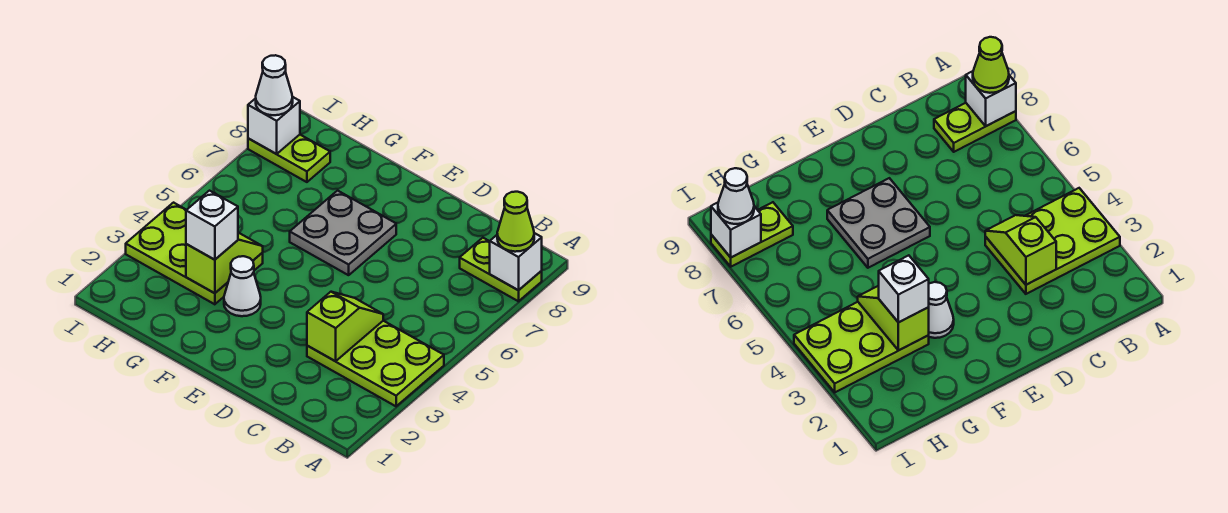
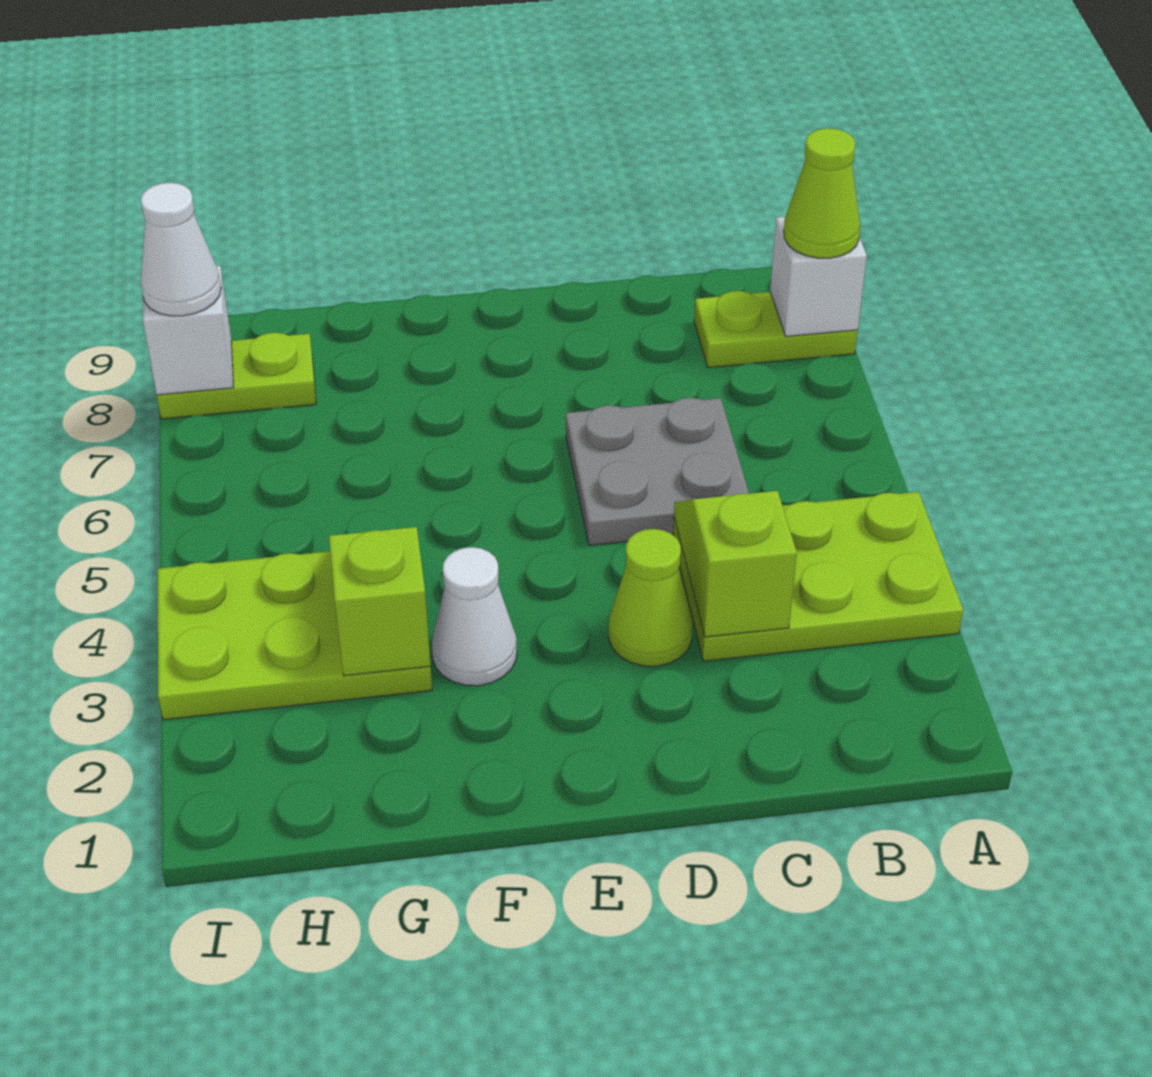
none -> lime cone D3 level 1
grey plate E6:F7 level 1 -> grey plate C5:D6 level 1
white brick G3 level 3 -> none

